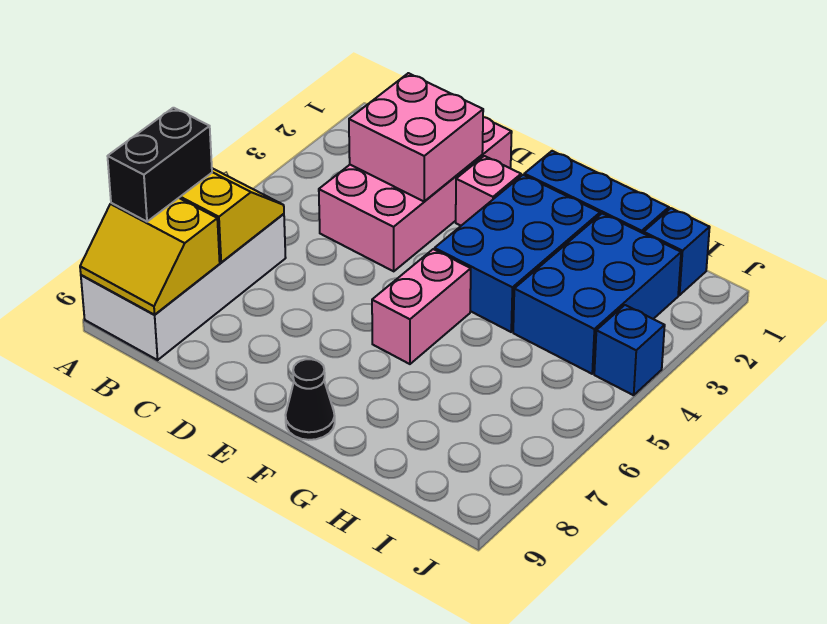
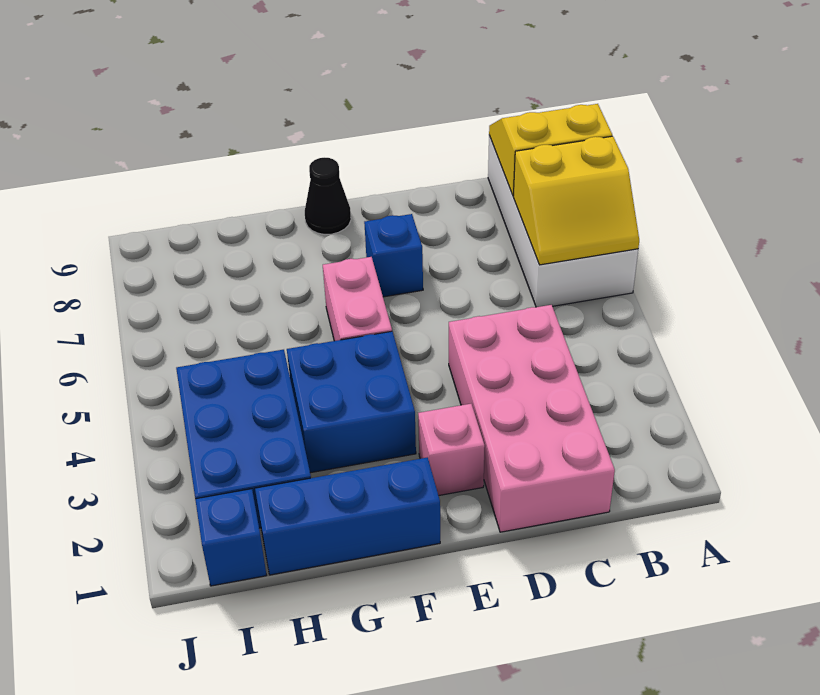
black brick A7:A8 level 3 -> none
pink brick C2:D3 level 2 -> none
blue brick F2:G4 level 1 -> blue brick F3:G4 level 1
blue brick J4 level 1 -> blue brick E7 level 1

